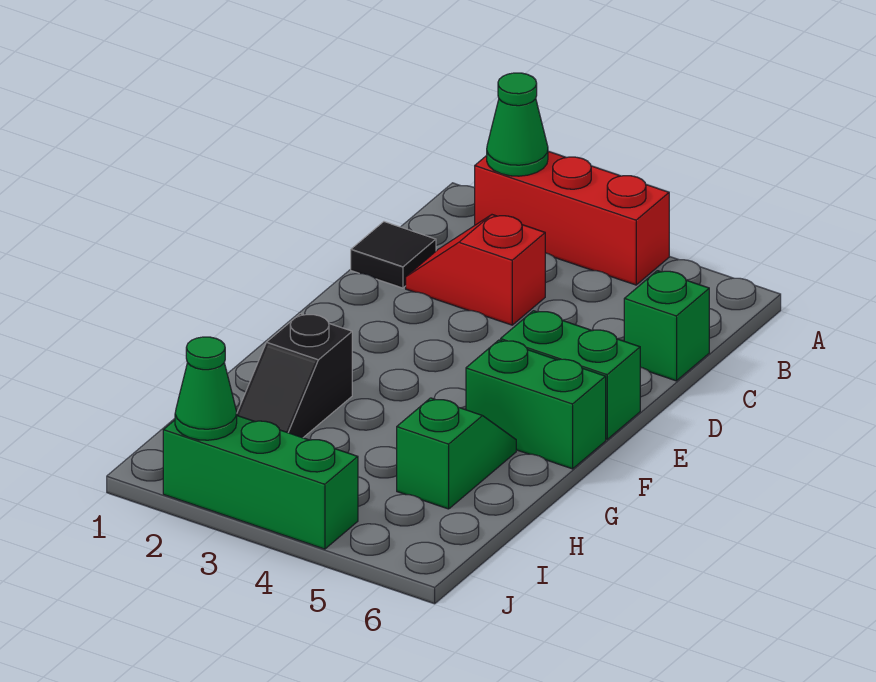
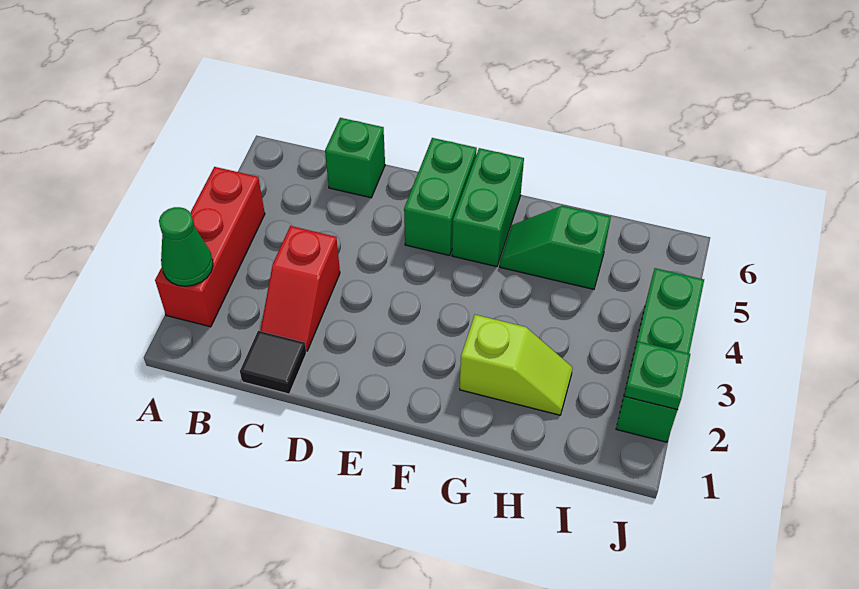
black slope G2:H2 level 1 top G -> lime slope G2:H2 level 1 top G
green cone J2 level 2 -> green plate J2 level 2

